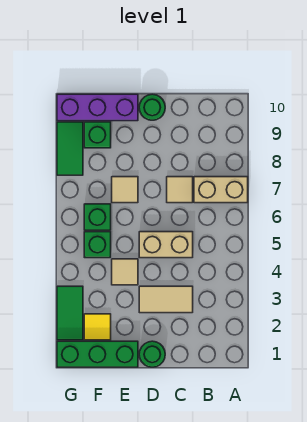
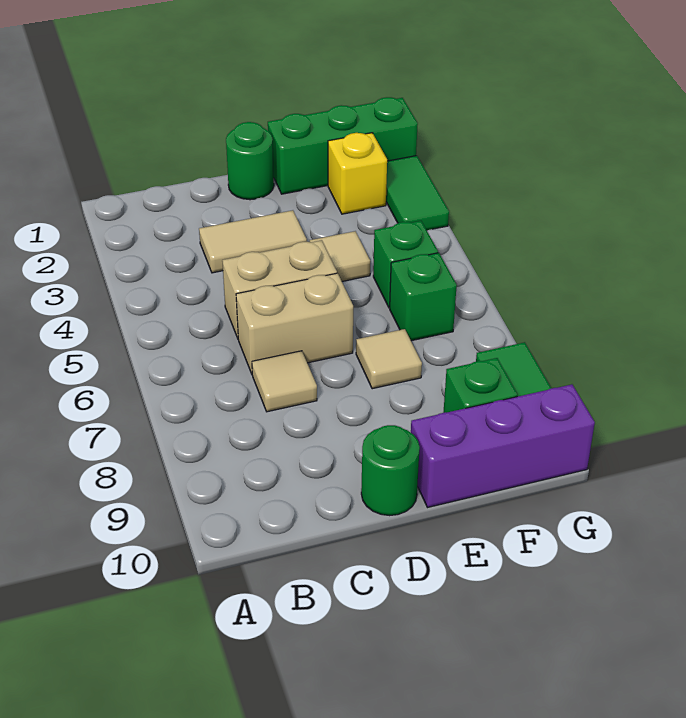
tan brick A7:B7 level 1 -> tan brick C6:D6 level 1
yellow tile F2 level 1 -> yellow brick F2 level 1

